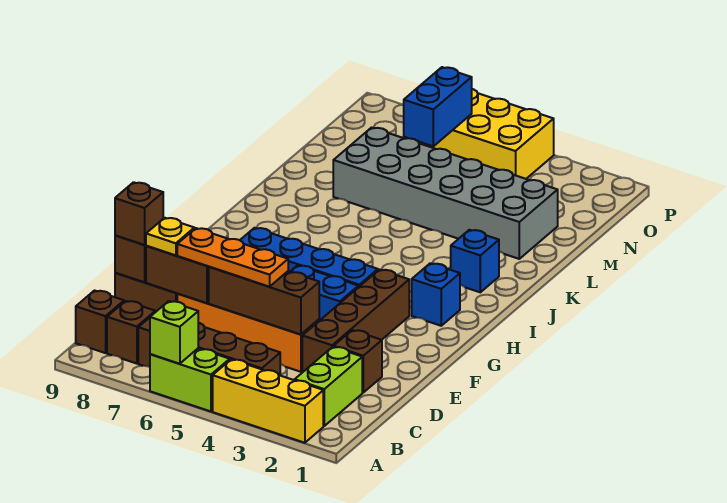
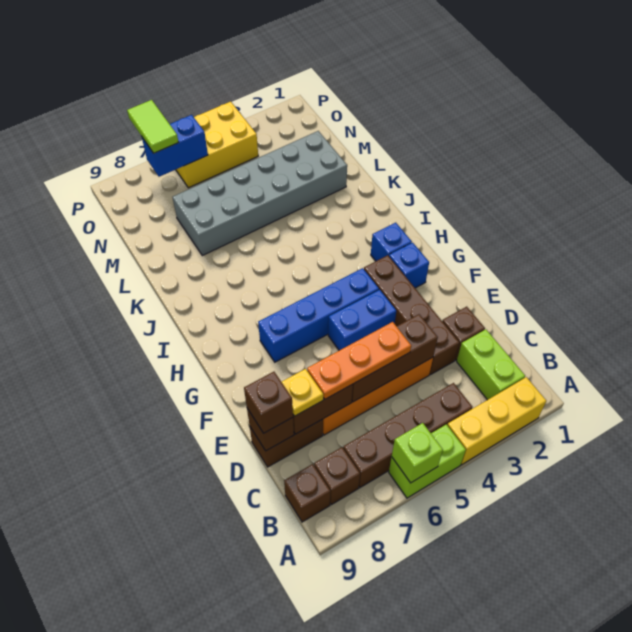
blue brick J2 level 1 -> blue brick G2 level 1
blue brick N6:O6 level 2 -> blue brick O6:O7 level 2
none -> lime tile O7:P7 level 3

